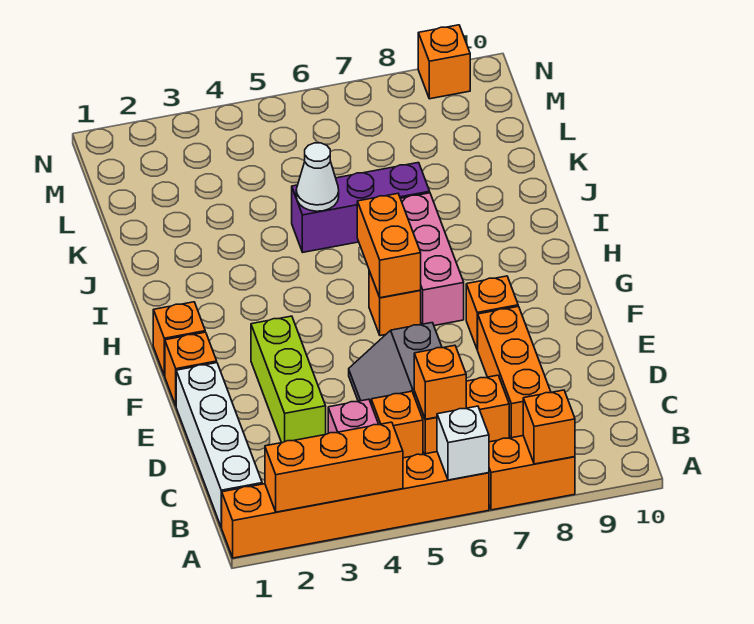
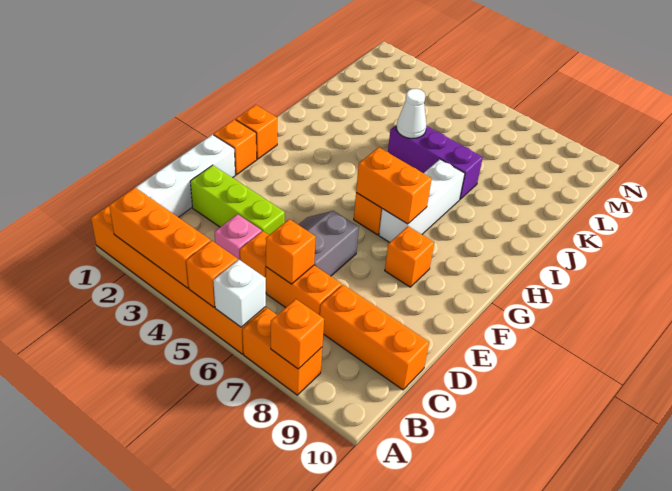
orange brick C8:E8 level 1 -> orange brick C8:C10 level 1
lime brick D3:F3 level 1 -> lime brick D2:D4 level 1
orange brick G6:H6 level 2 -> orange brick G6:G7 level 2
pink brick G7:I7 level 1 -> white brick G7:I7 level 1
orange brick N9 level 1 -> orange brick A5 level 2

